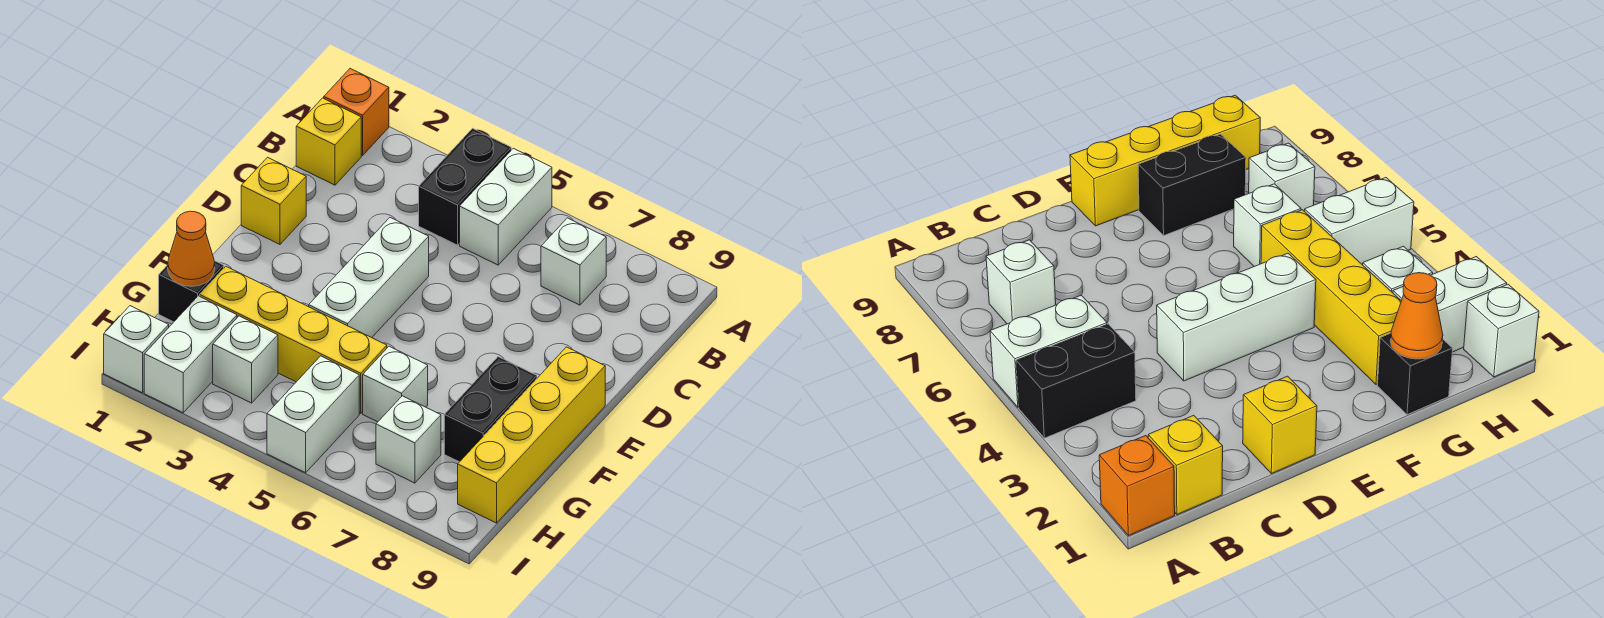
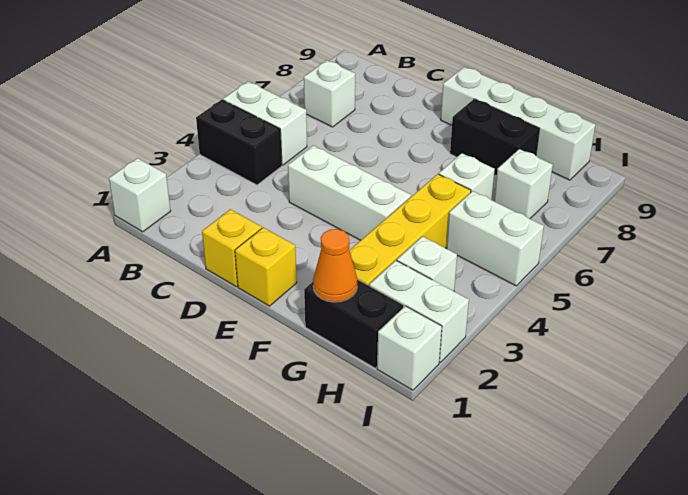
orange brick A1 level 1 -> white brick A1 level 1
yellow brick B1 level 1 -> yellow brick E1 level 1
yellow brick E9:H9 level 1 -> white brick E9:H9 level 1
black brick G1 level 1 -> black brick G1:H1 level 1

